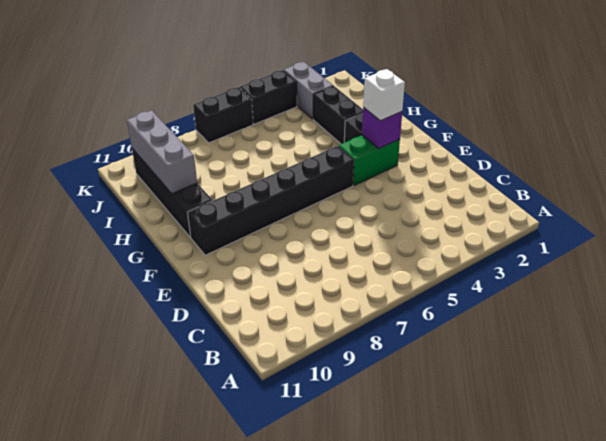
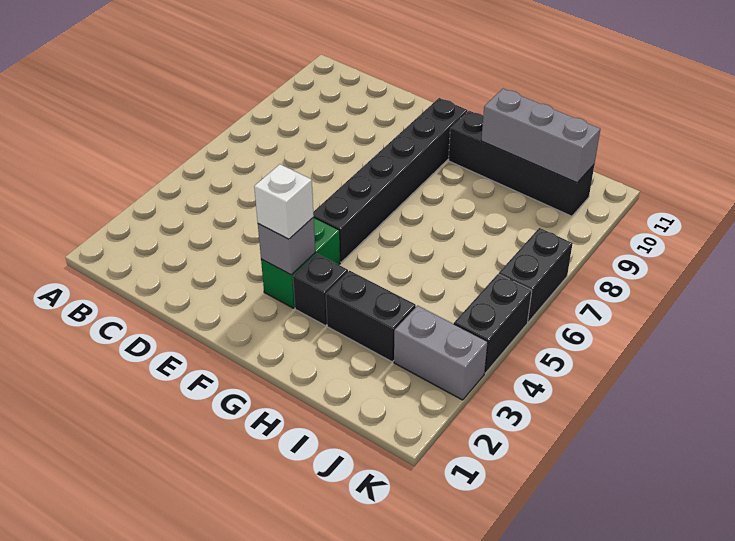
purple brick F3 level 2 -> grey brick F3 level 2

